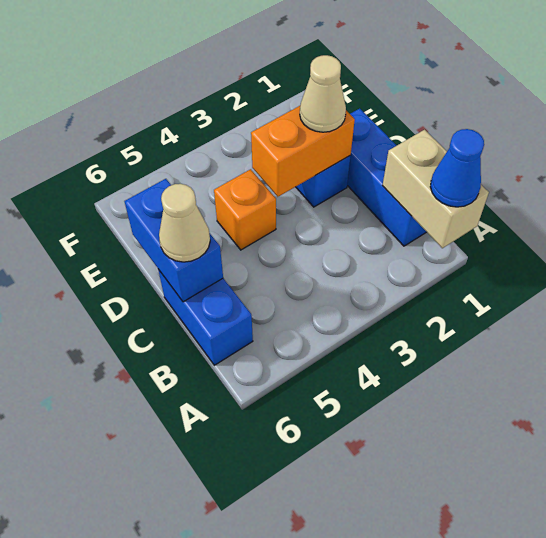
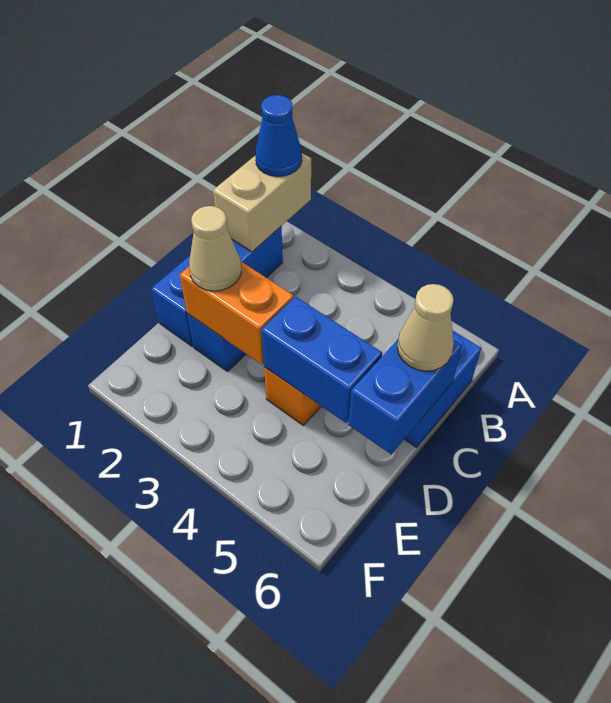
none -> blue brick D4:D5 level 2

